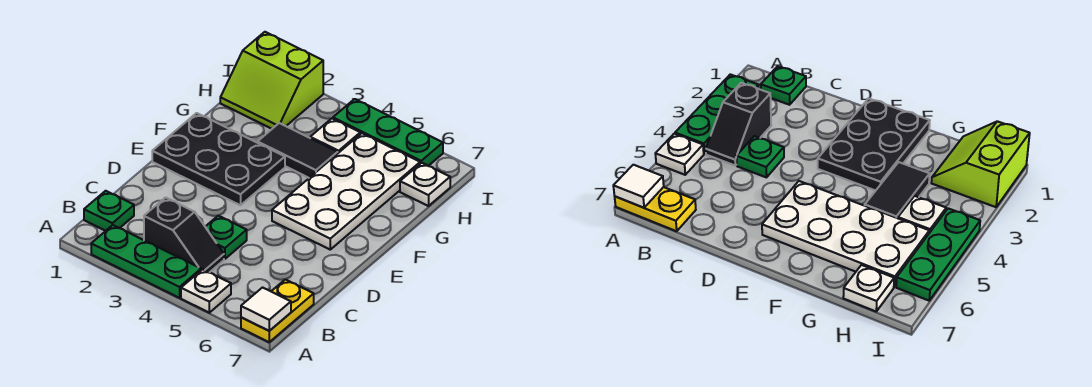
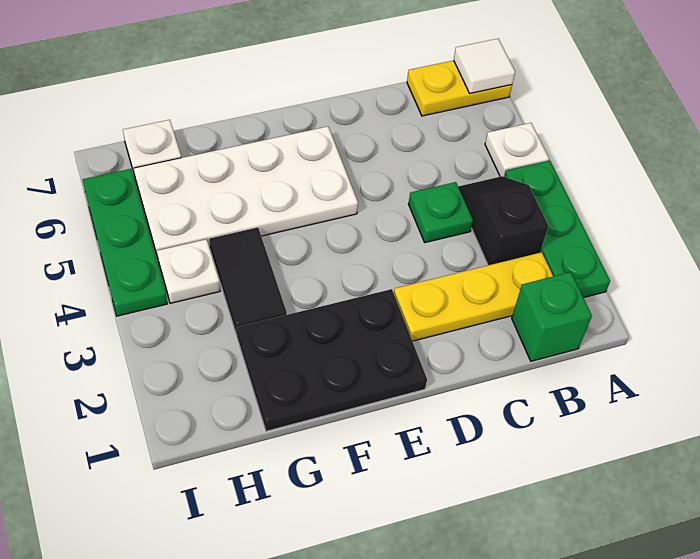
green plate B1 level 1 -> green brick B1 level 1
none -> yellow plate B2:D2 level 1
black plate E1:F3 level 1 -> black plate E1:G2 level 1
lime slope H1:I2 level 1 top I -> none

